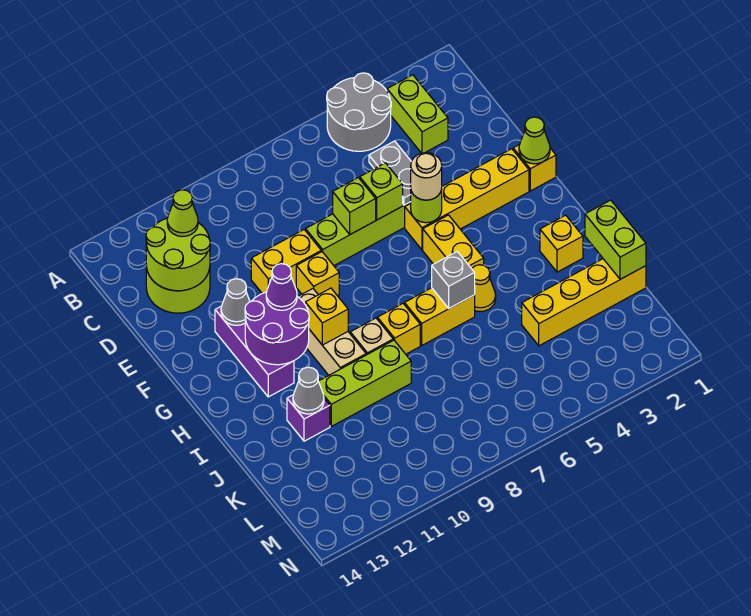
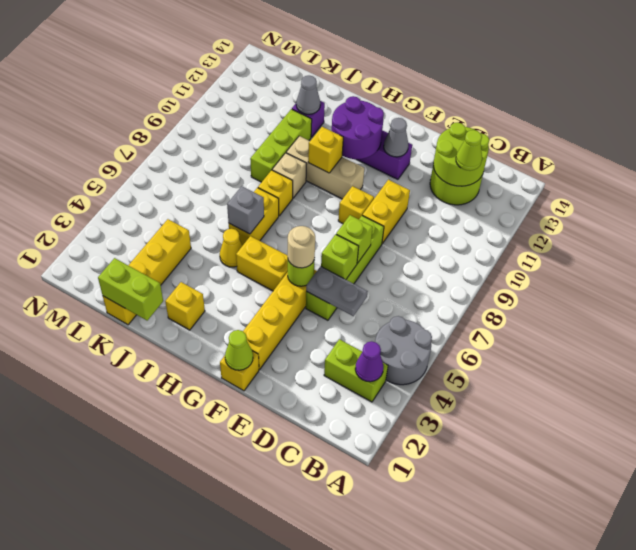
purple cone G11 level 3 -> purple cone B3 level 2

